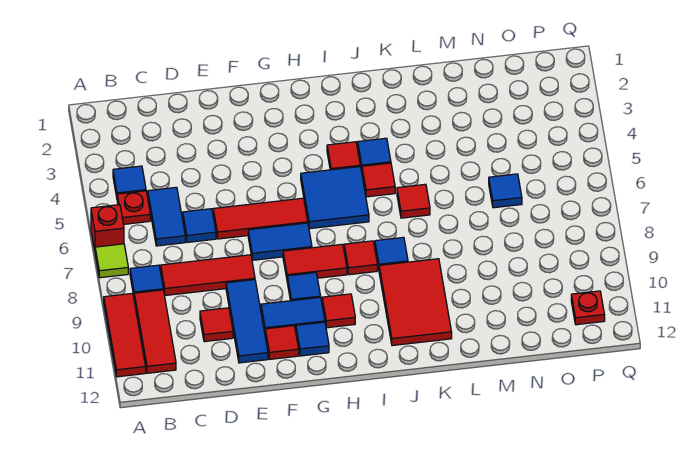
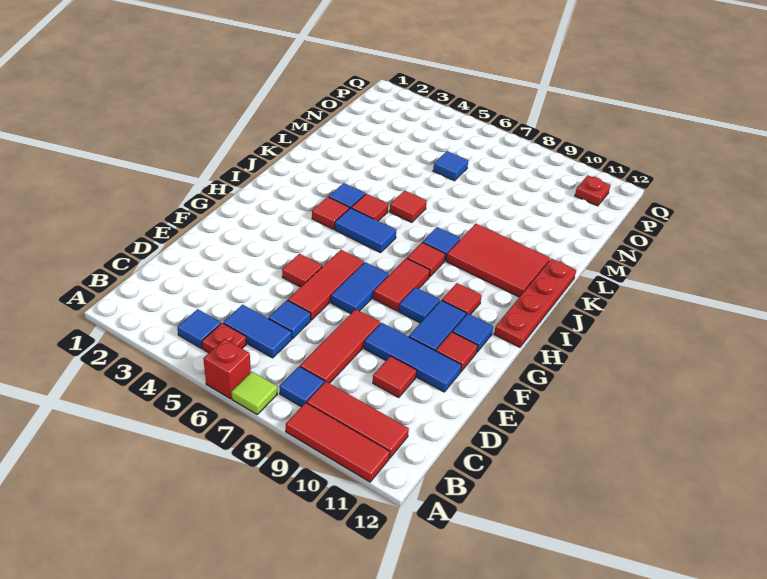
none -> red tile F5 level 1
blue tile H5:I6 level 1 -> blue tile I5:I6 level 1
none -> red plate H12:K12 level 1

